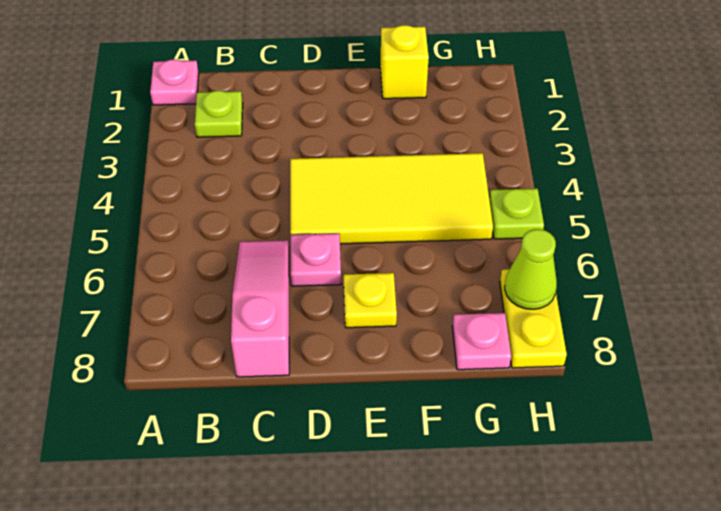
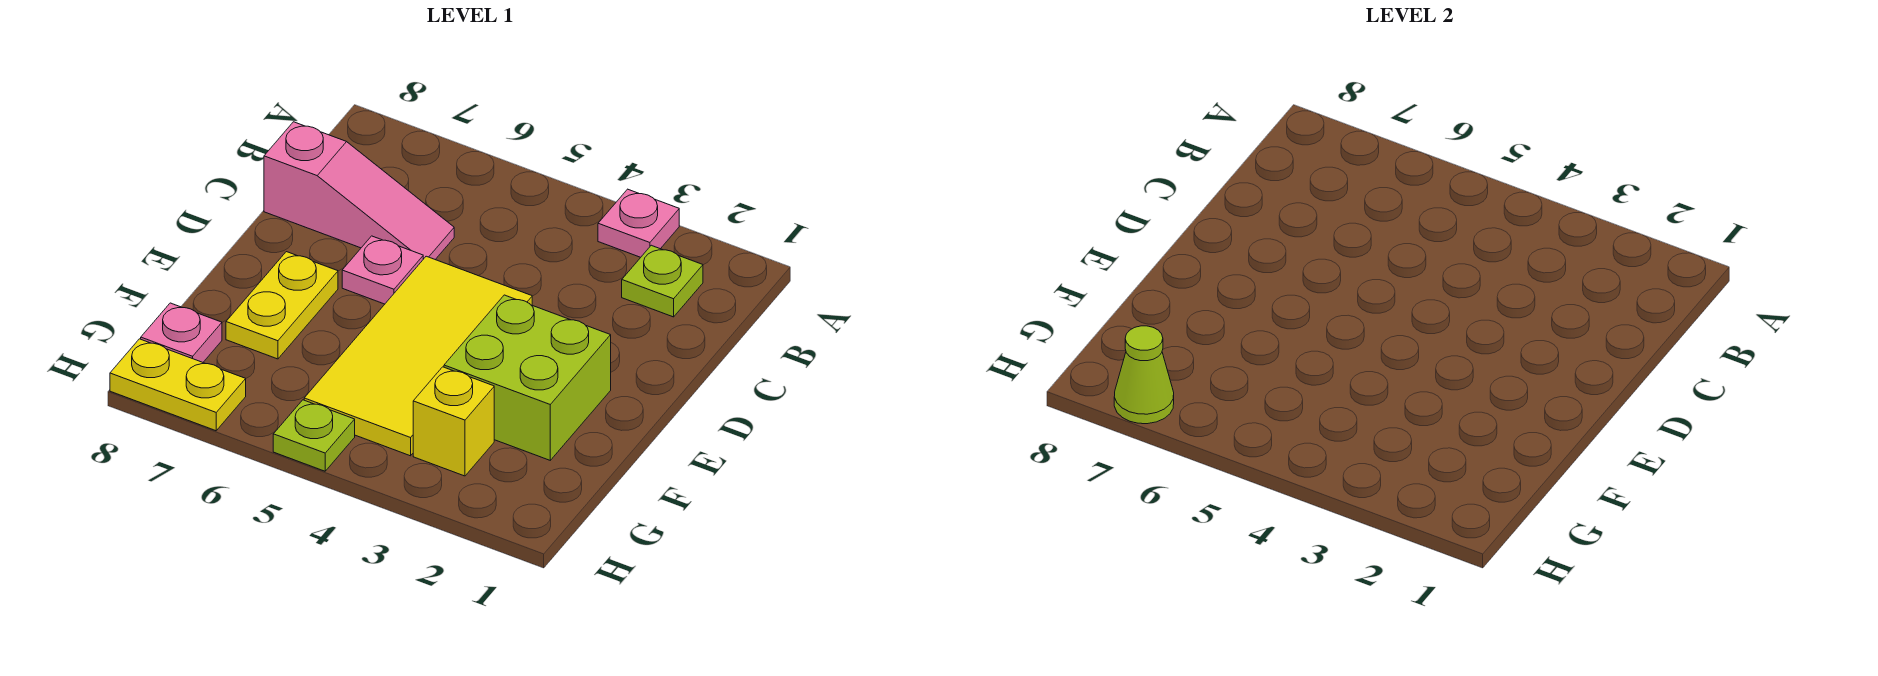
pink plate A1 level 1 -> pink plate A3 level 1
none -> lime brick E2:F3 level 1
yellow plate E7 level 1 -> yellow plate E7:F7 level 1
yellow brick F1 level 1 -> yellow brick G3 level 1

